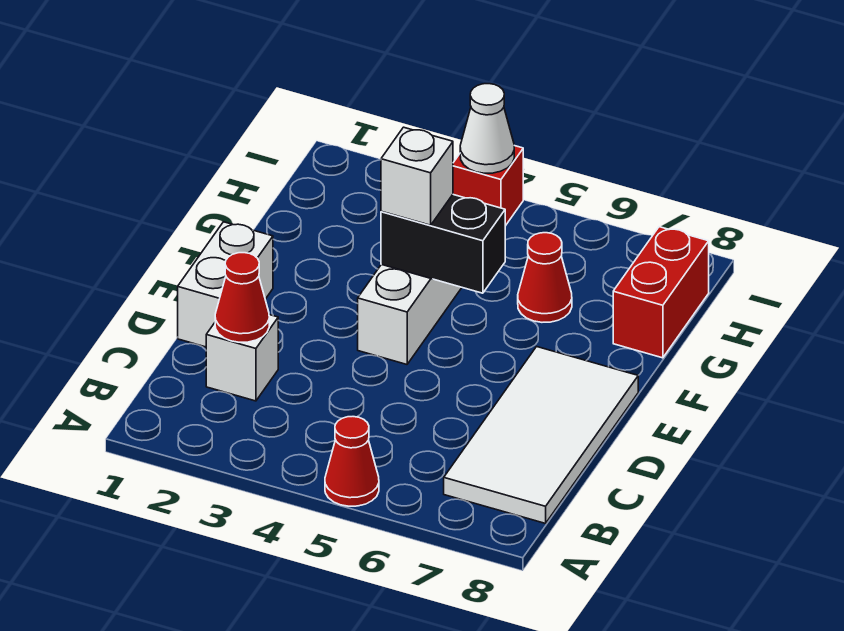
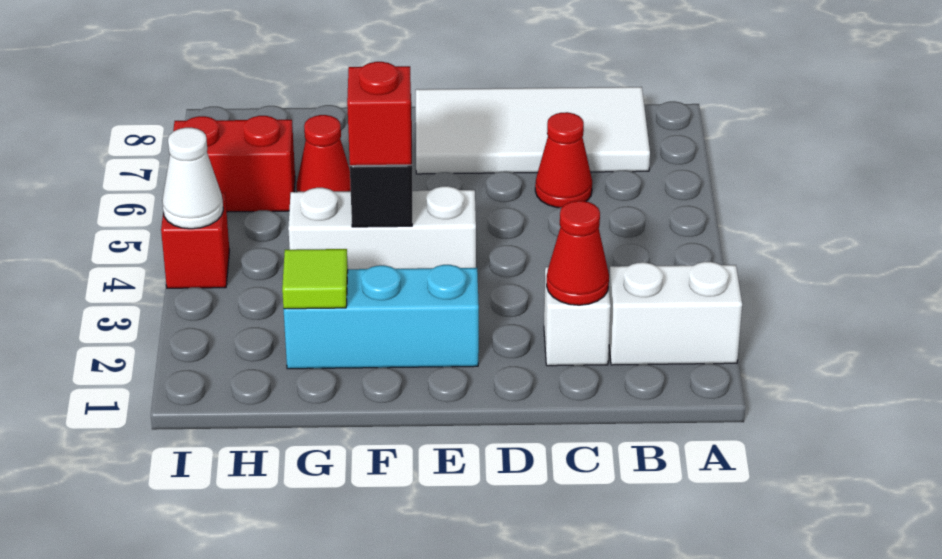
red cone A5 level 1 -> red cone C6 level 1
white brick D1:E1 level 1 -> white brick A2:B2 level 1
none -> cyan brick E2:G2 level 1
white brick F4 level 3 -> red brick F4 level 3
none -> lime tile G2 level 2
red brick G8:H8 level 1 -> red brick H6:I6 level 1

